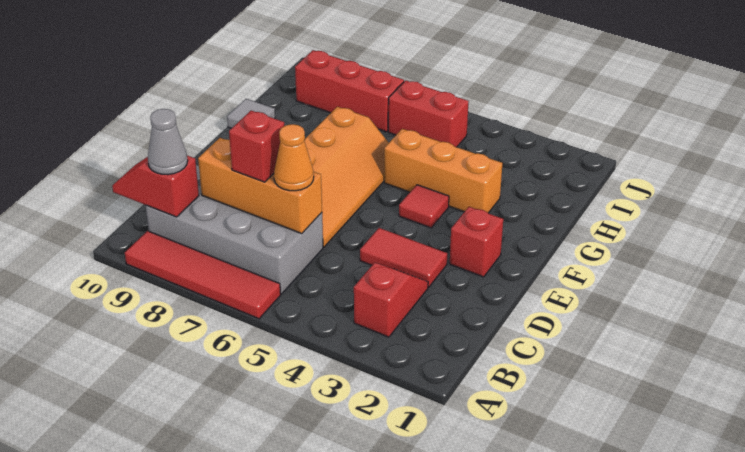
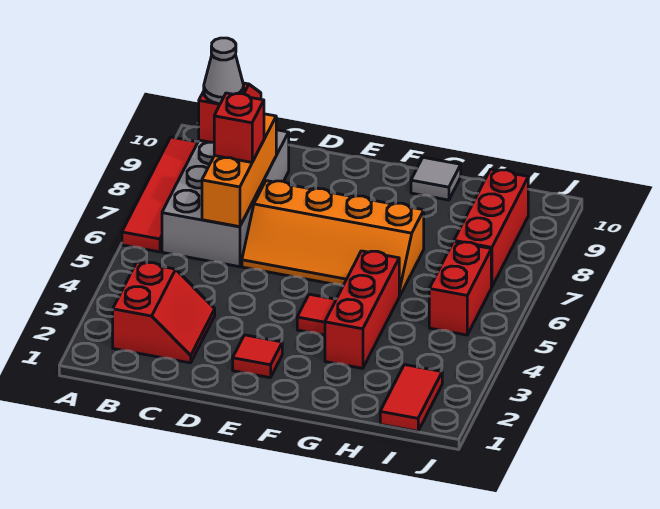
red slope B3:C3 level 1 top B -> red slope B2:C3 level 1 top B
orange cone C6 level 3 -> none
red tile D3:D4 level 1 -> red tile I1:I2 level 1
red brick E2 level 1 -> red tile E2 level 1
orange brick G3:G5 level 1 -> red brick G3:G5 level 1

